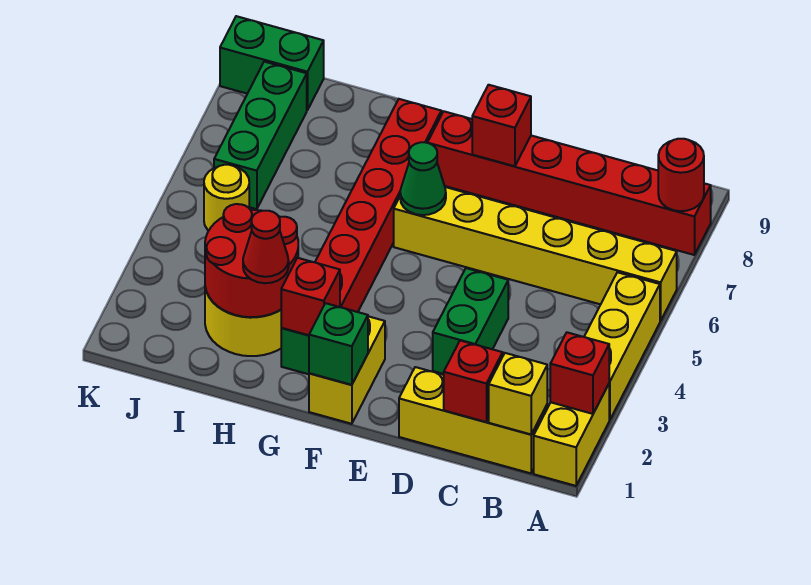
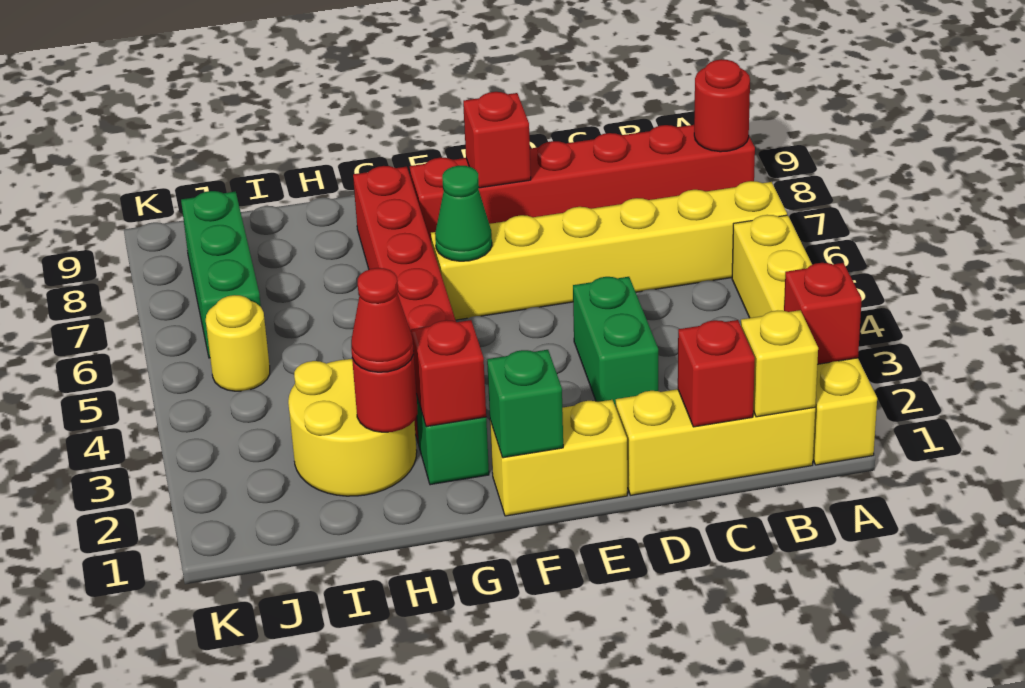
yellow brick F1:F2 level 1 -> yellow brick E1:F1 level 1
red round brick H2:I3 level 2 -> red round brick H2 level 2
green brick J9:K9 level 1 -> none

